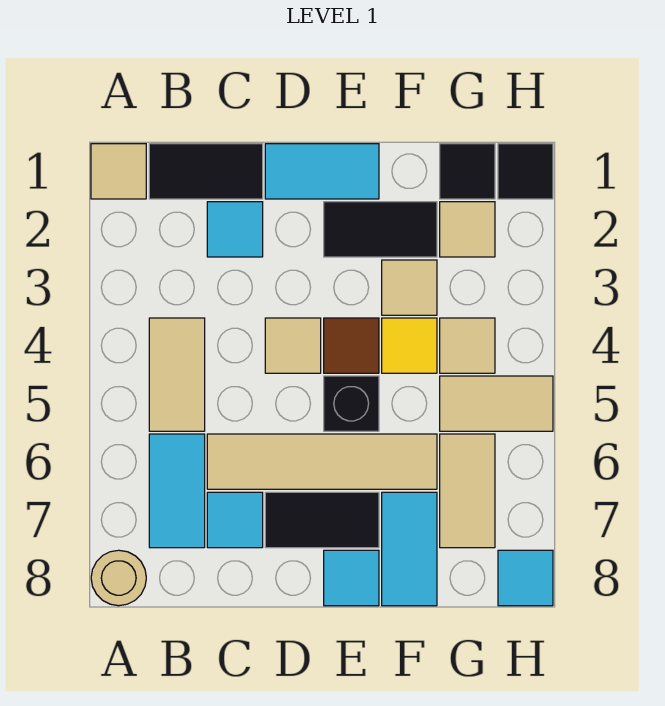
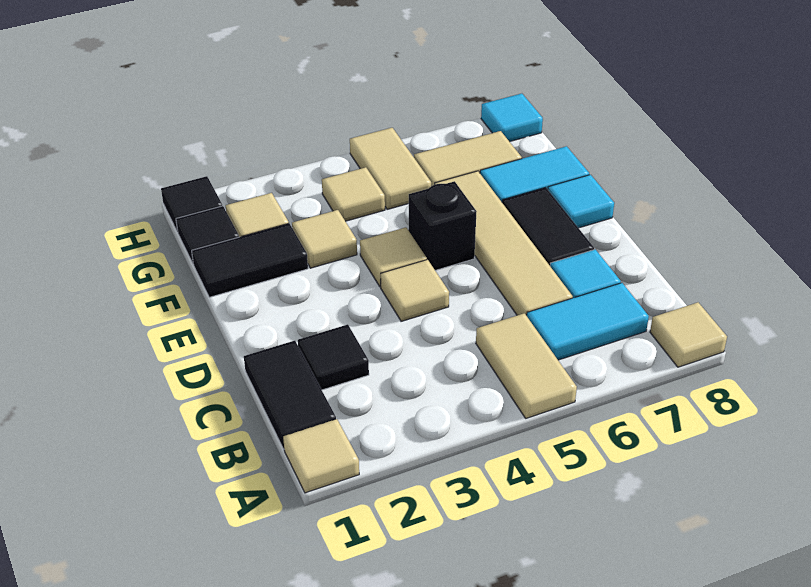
tan round brick A8 level 1 -> tan tile A8 level 1
tan tile B4:B5 level 1 -> tan tile A5:B5 level 1
cyan tile C2 level 1 -> black tile C2 level 1
cyan tile D1:E1 level 1 -> none
black tile E2:F2 level 1 -> black tile F1:F2 level 1
brown tile E4 level 1 -> tan tile E4 level 1
yellow tile F4 level 1 -> none

